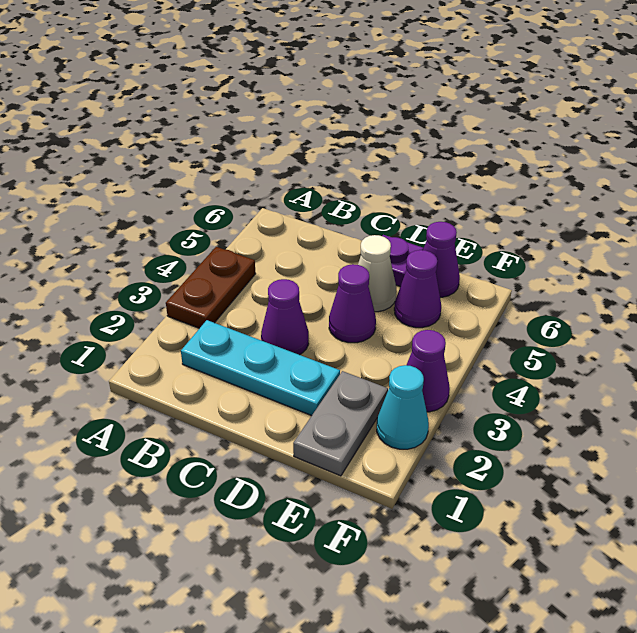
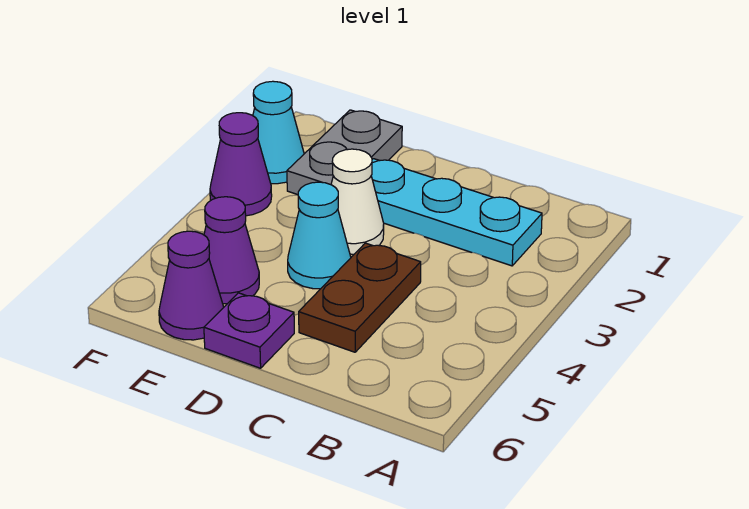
brown plate A3:A4 level 1 -> brown plate C4:C5 level 1
purple cone C3 level 1 -> none
purple cone D4 level 1 -> cyan cone D4 level 1
white cone D5 level 1 -> white cone D3 level 1

